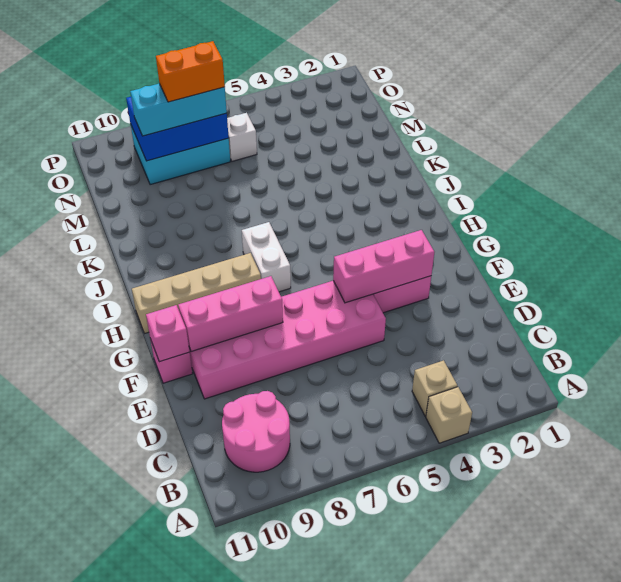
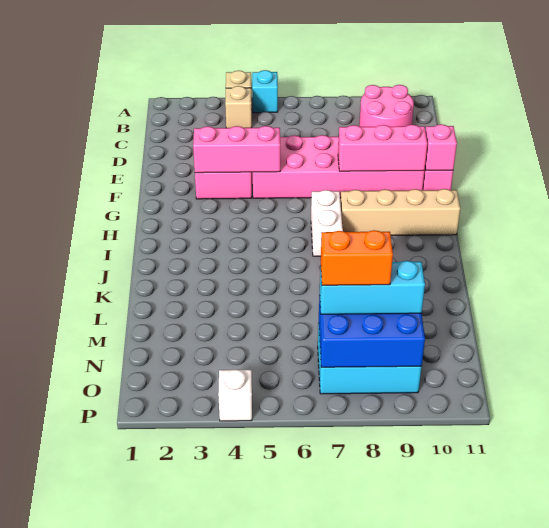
none -> cyan brick A5 level 1
white brick N6 level 1 -> white brick P4 level 1

